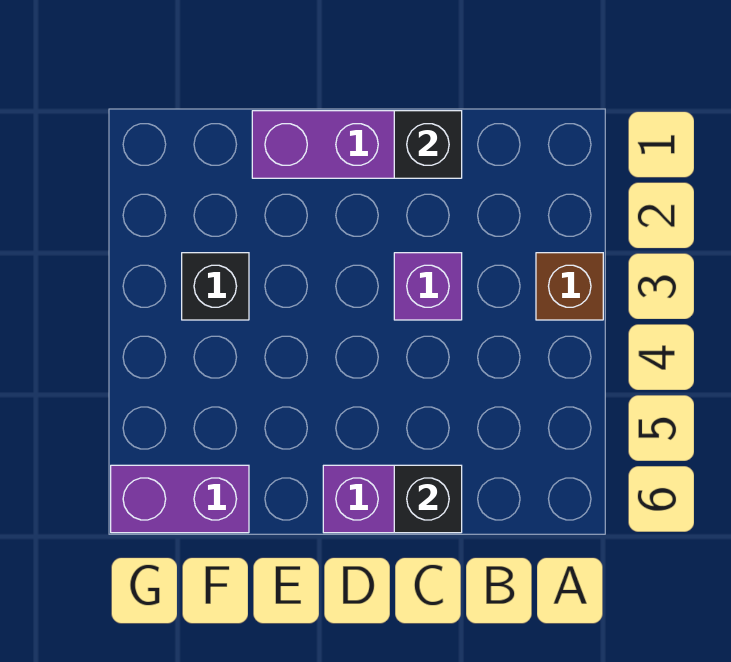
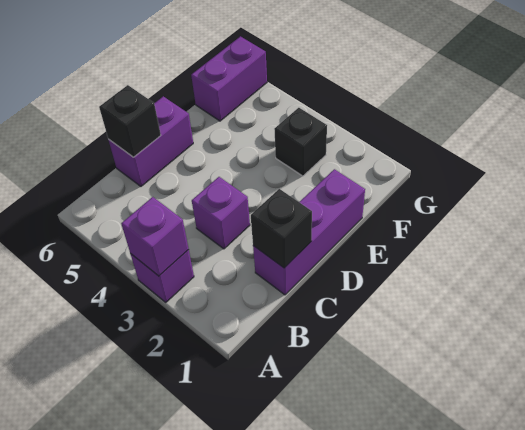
brown brick A3 level 1 -> purple brick A3 level 1
none -> purple brick A3 level 2

